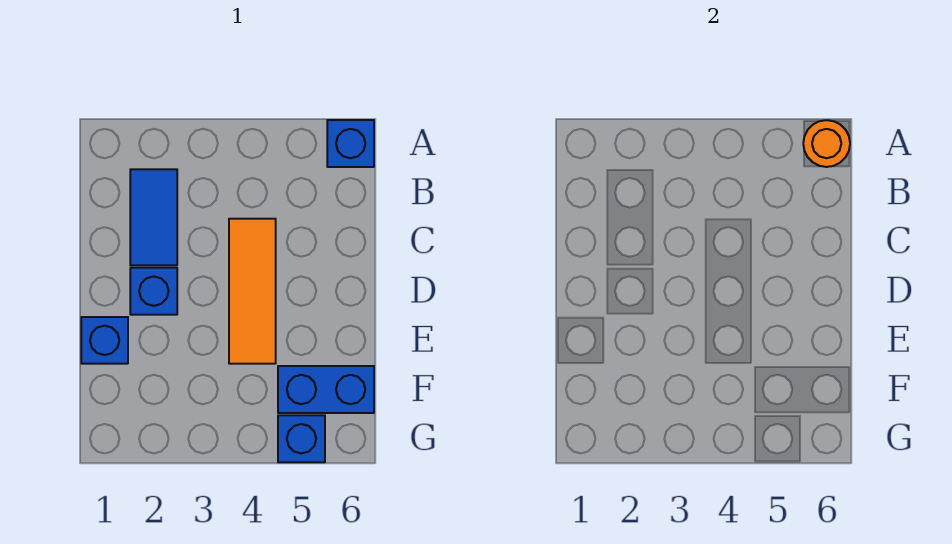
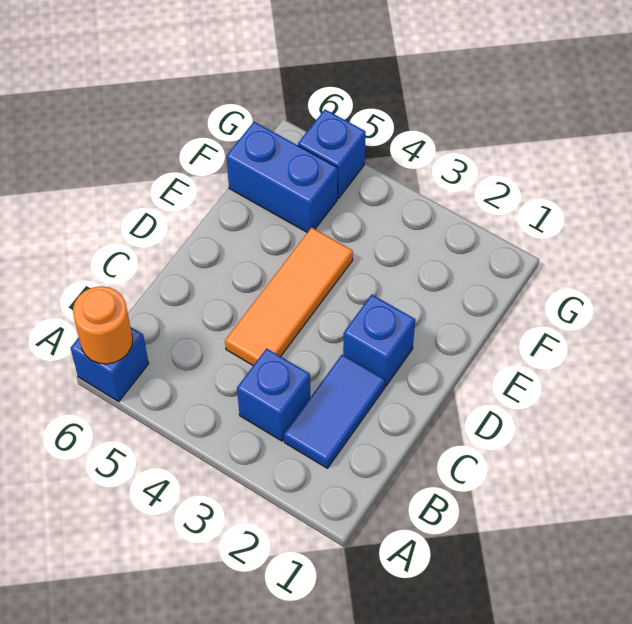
blue brick E1 level 1 -> blue brick B3 level 1

